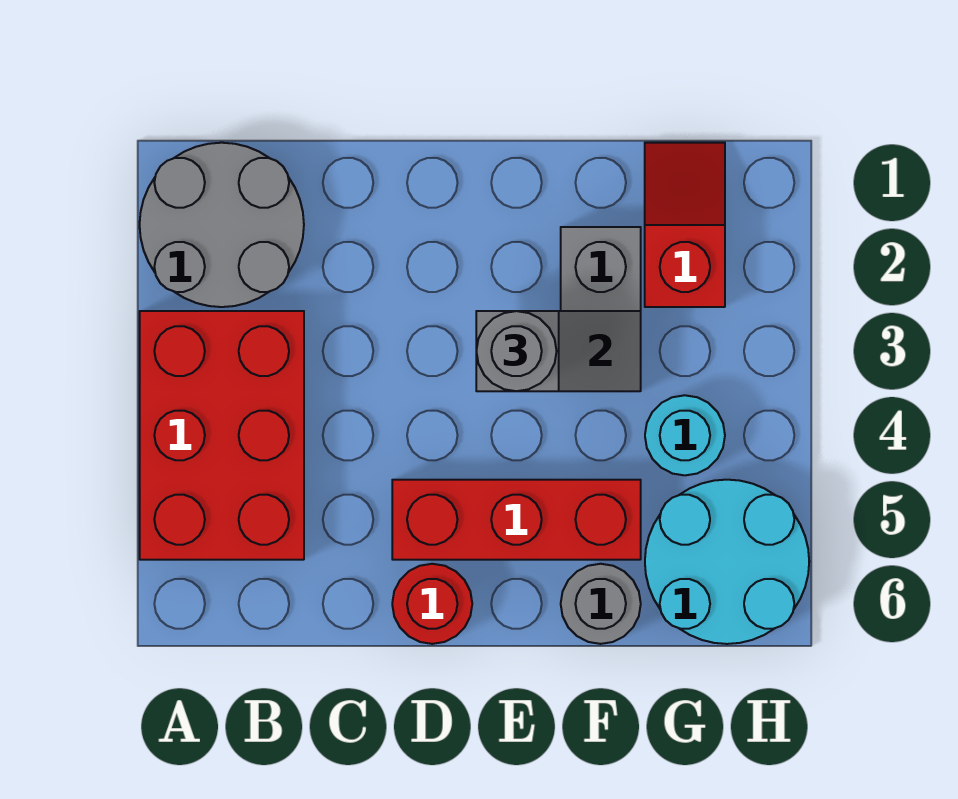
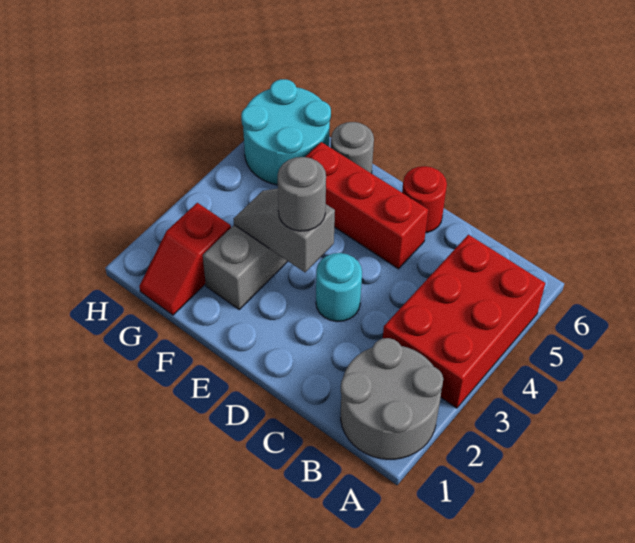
cyan round brick G4 level 1 -> cyan round brick D3 level 1

